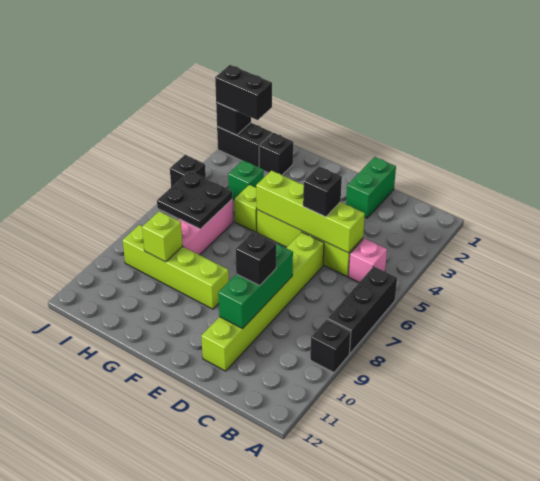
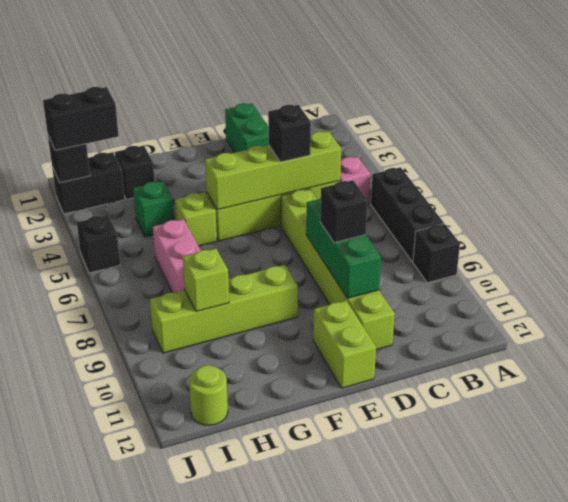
none -> lime brick E11:E12 level 1
black plate H6:I7 level 2 -> none
none -> lime round brick I12 level 1

